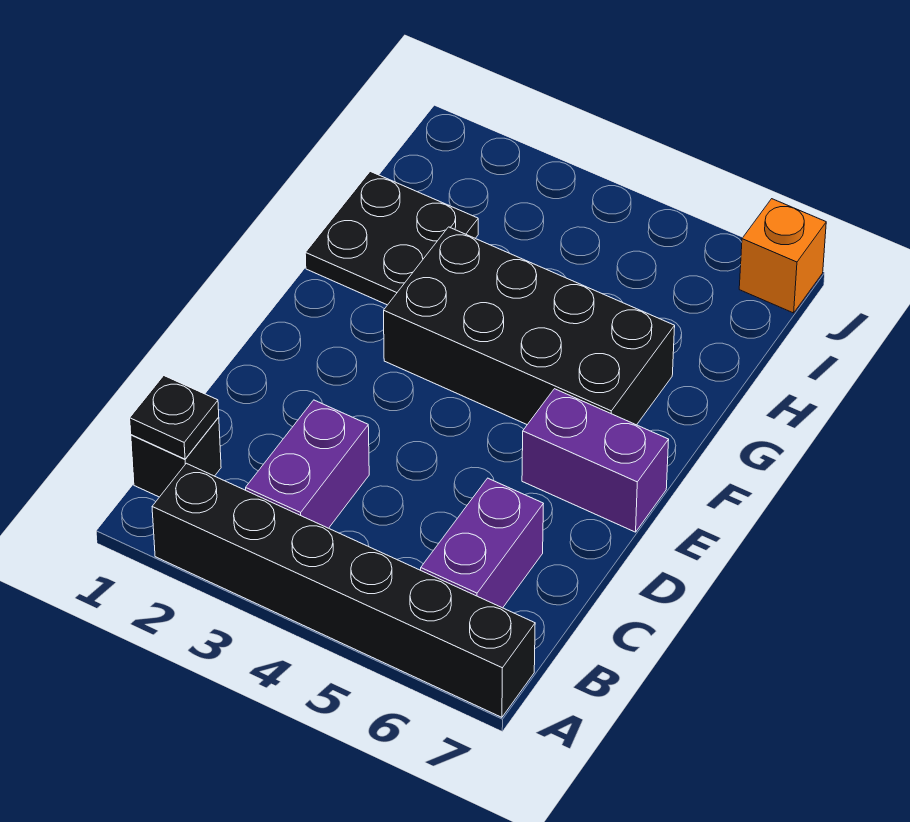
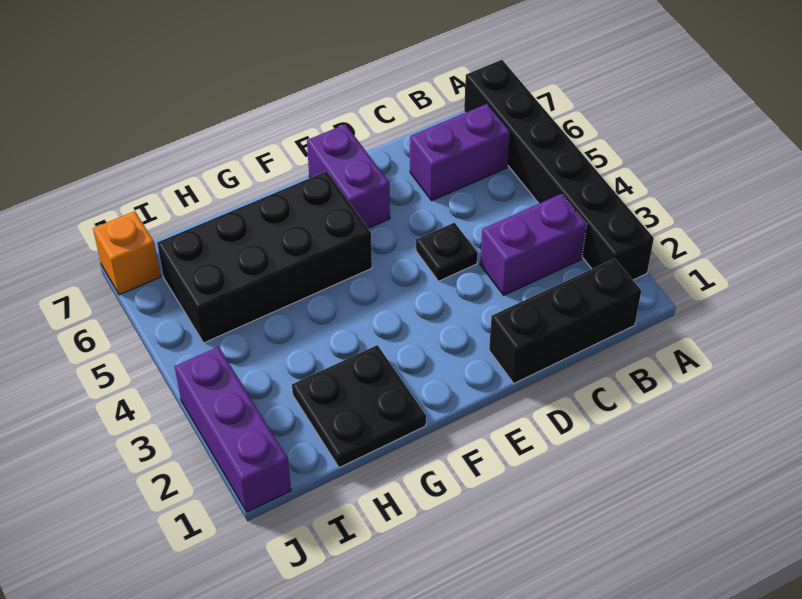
black brick B1 level 1 -> black brick B1:D1 level 1
black plate B1 level 2 -> black plate D4 level 1
black brick F3:G6 level 1 -> black brick F5:I6 level 1
none -> purple brick J1:J3 level 1

